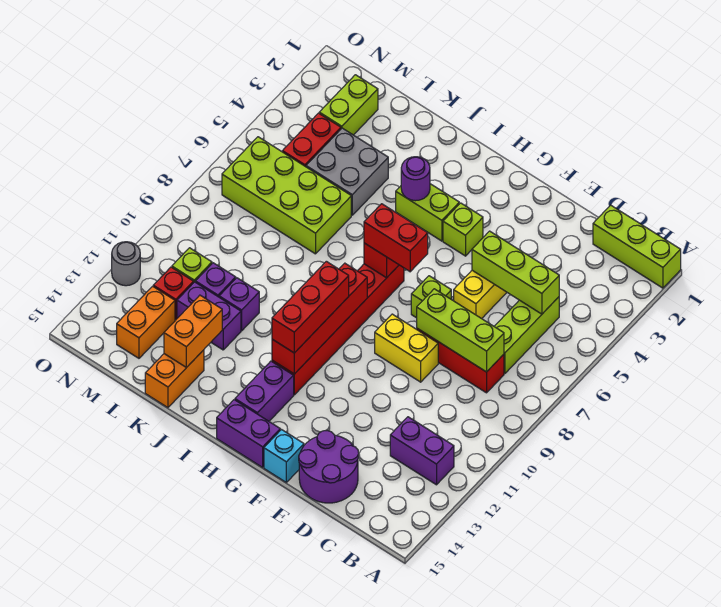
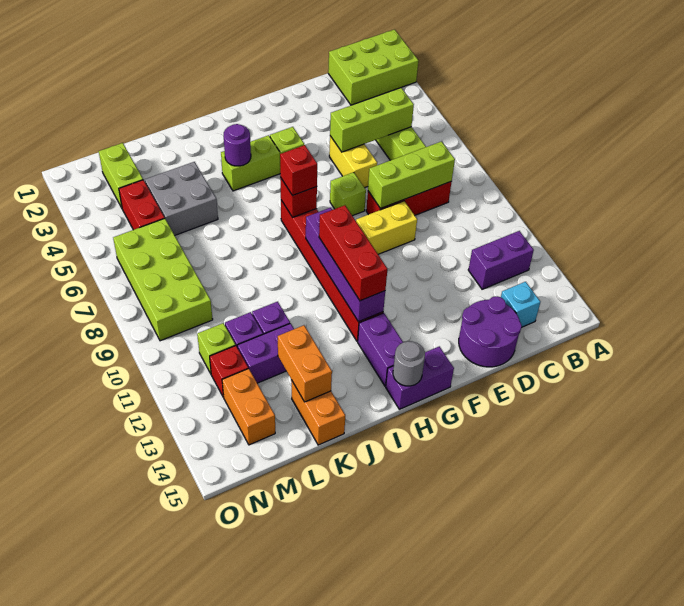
lime brick A1:C1 level 1 -> lime brick A1:C2 level 1
cyan brick F15 level 1 -> cyan brick C14 level 1
red brick G7:H7 level 3 -> red brick H7 level 3
red brick H9:H12 level 2 -> purple brick H9:H12 level 2
lime brick K6:N7 level 1 -> lime brick M6:N9 level 1
grey round brick O12 level 1 -> grey round brick H15 level 2

